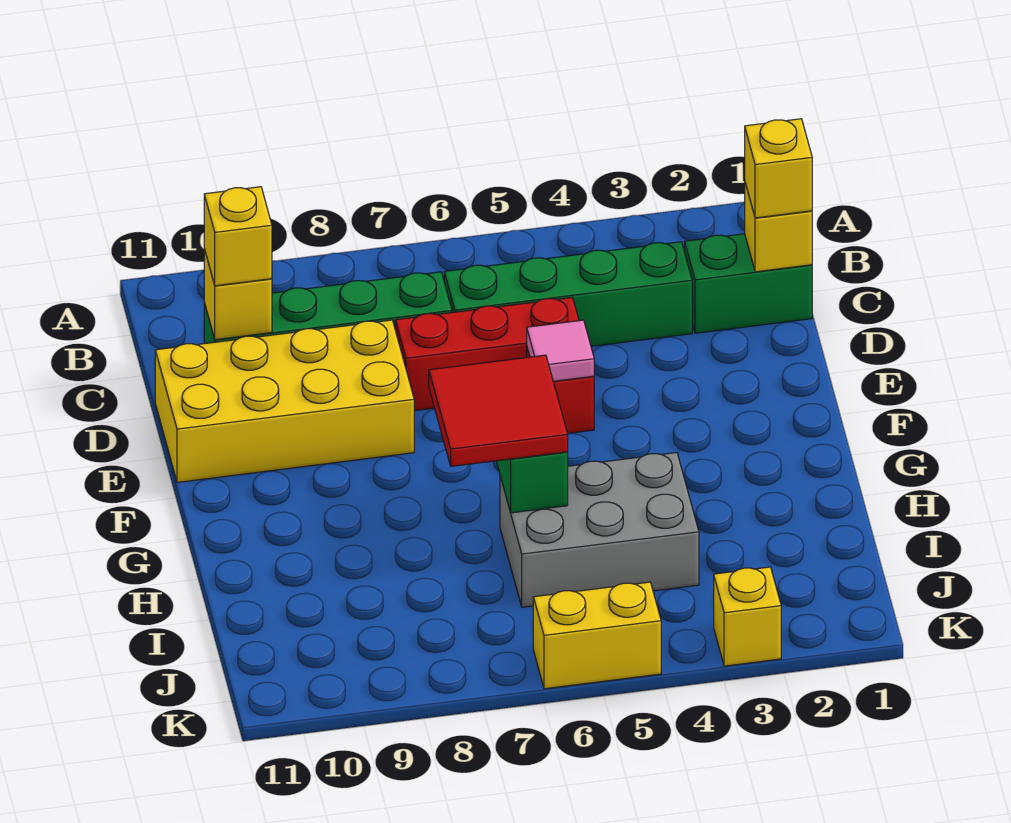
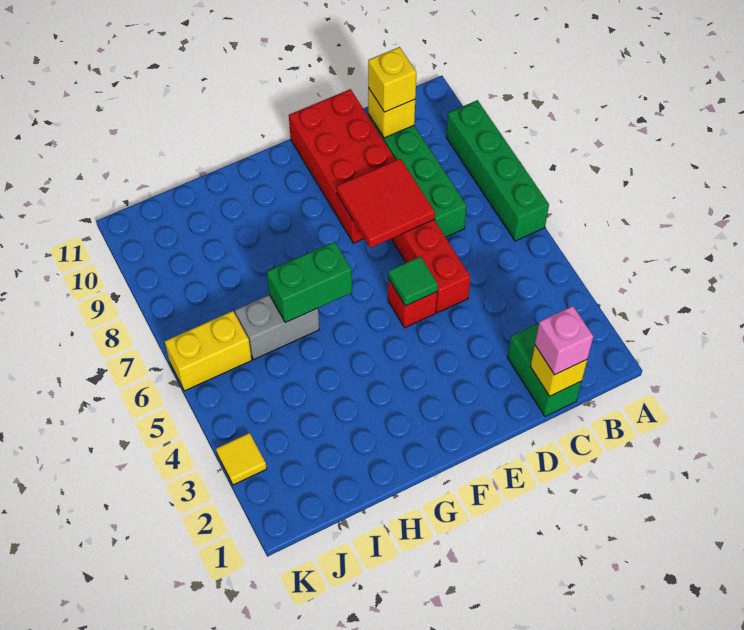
yellow brick C1 level 3 -> pink brick C1 level 3
green brick C3:C6 level 1 -> green brick A6:A9 level 1
yellow brick D8:E11 level 1 -> red brick D8:E11 level 1
pink tile E5 level 2 -> green tile E5 level 2
red tile G6:H7 level 3 -> red tile D7:E8 level 2
grey brick H4:I6 level 1 -> grey brick H6:I6 level 1
yellow brick K3 level 1 -> yellow tile K3 level 1
yellow brick K5:K6 level 1 -> yellow brick J6:K6 level 1

